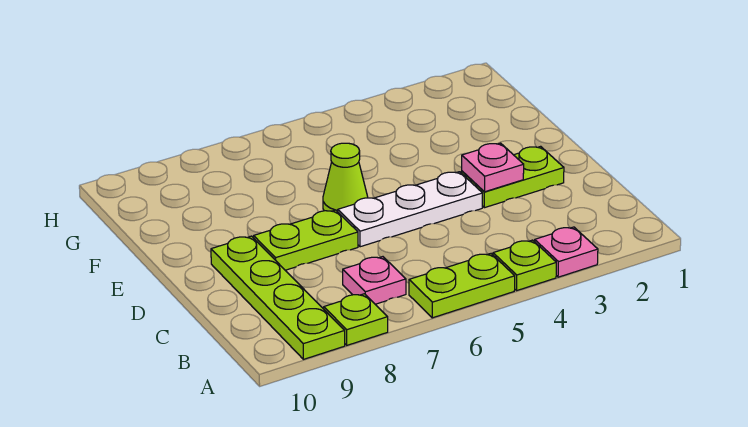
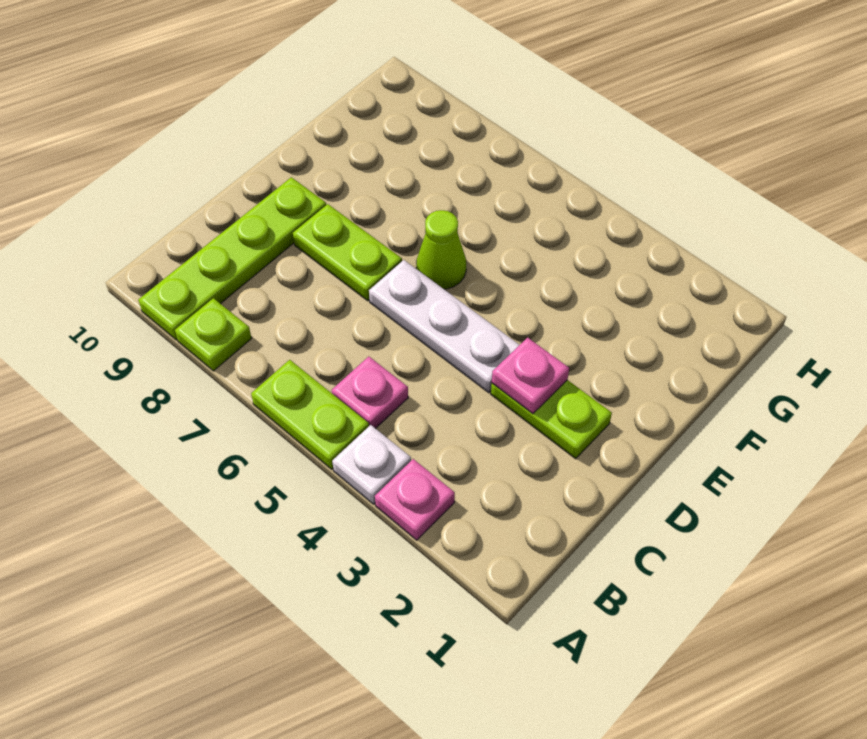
lime plate A4 level 1 -> white plate A4 level 1
pink plate B7 level 1 -> pink plate B5 level 1

